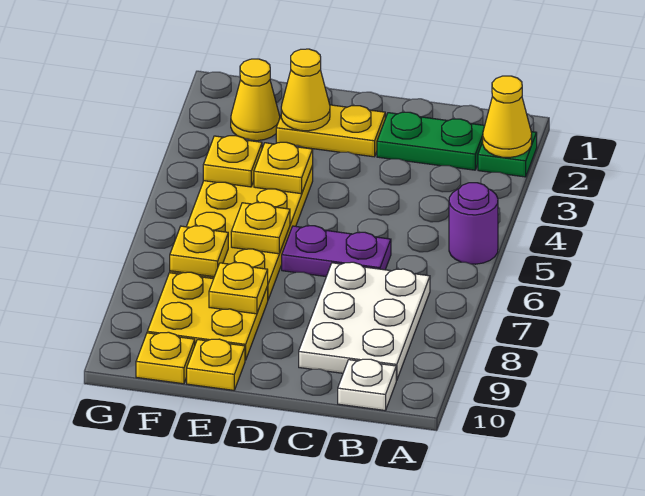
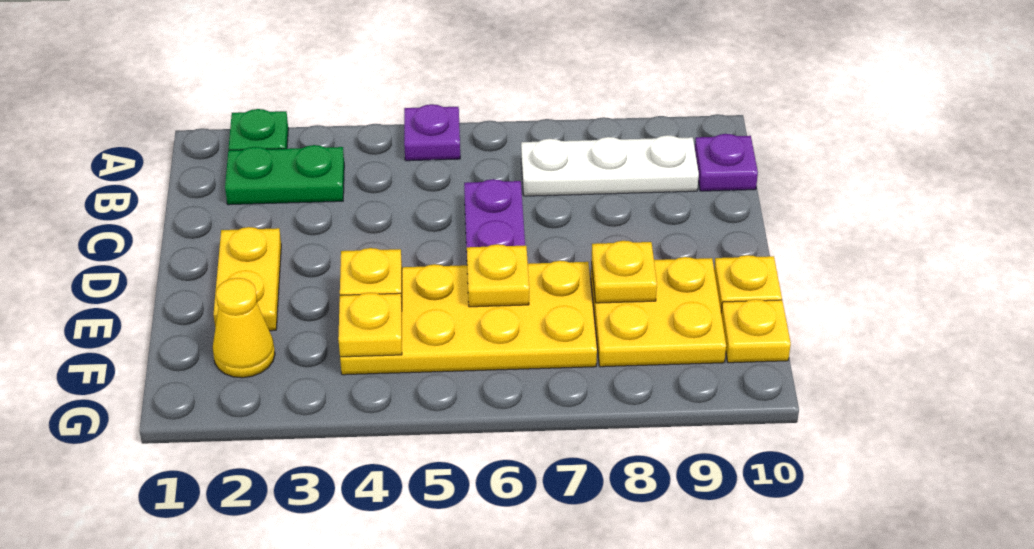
yellow cone A2 level 2 -> none
purple round brick A5 level 1 -> purple plate A5 level 1
green plate B2:C2 level 1 -> green plate B2:B3 level 1
white plate B7:C9 level 1 -> white plate B7:B9 level 1
white plate B10 level 1 -> purple plate B10 level 1
yellow cone E2 level 2 -> none
yellow plate F7 level 2 -> none

